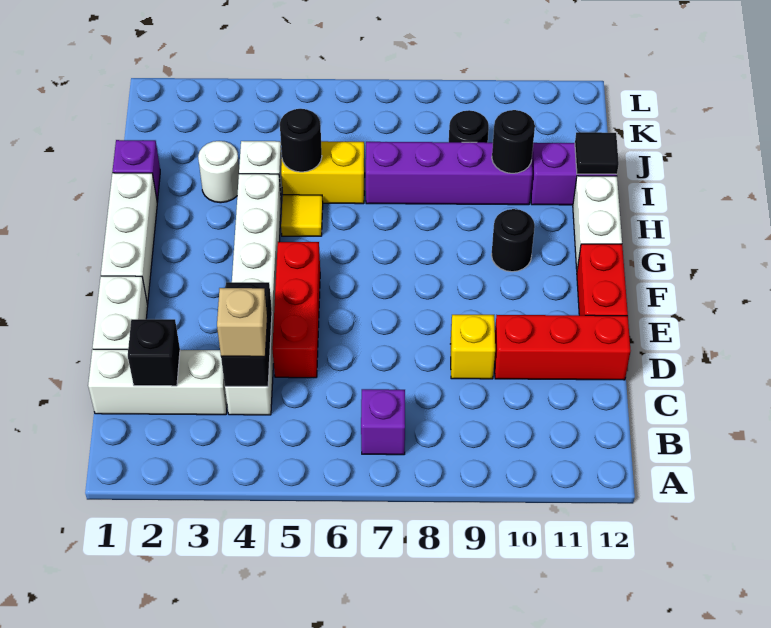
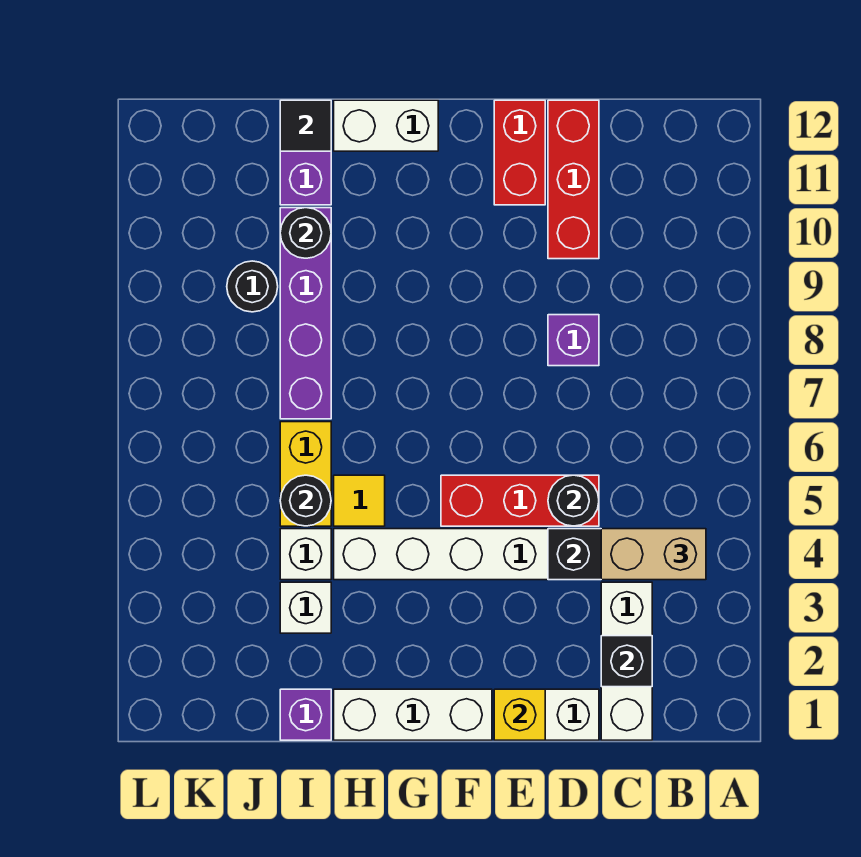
purple brick B7 level 1 -> purple brick D8 level 1
tan brick C4 level 3 -> tan brick B4:C4 level 3
yellow brick D9 level 1 -> yellow brick E1 level 2
red brick E12:F12 level 1 -> red brick E11:E12 level 1
black round brick G10 level 1 -> black round brick D5 level 2
white round brick I3 level 1 -> white brick I3 level 1

